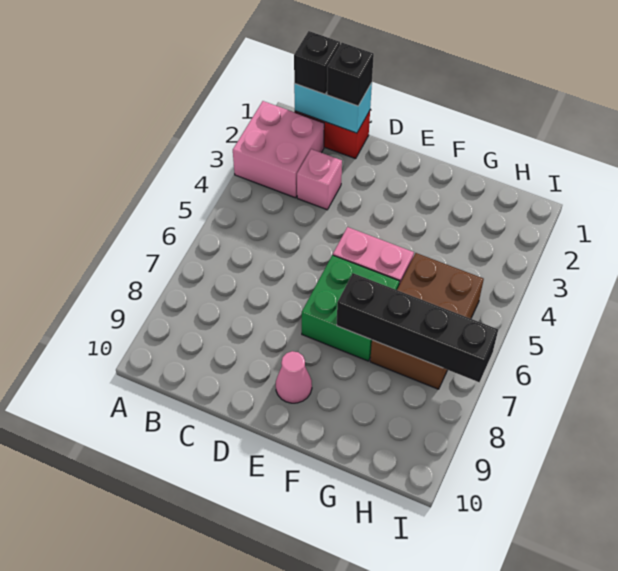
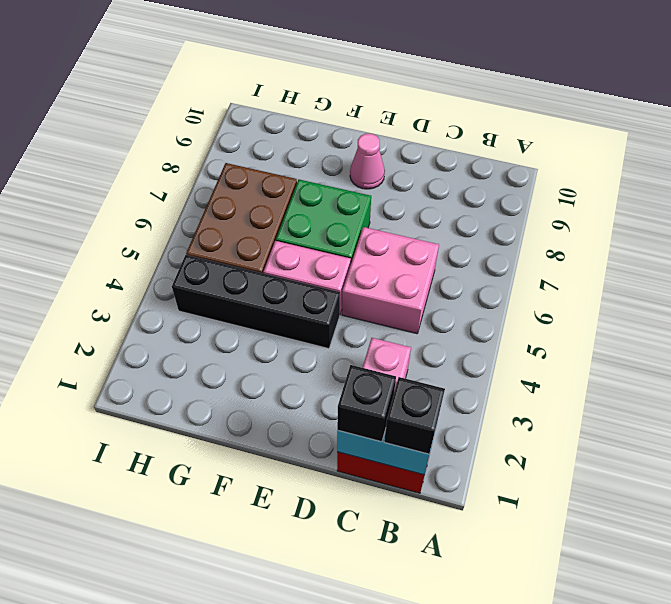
pink brick A2:B3 level 1 -> pink brick C5:D6 level 1
black brick F7:I7 level 2 -> black brick E4:H4 level 1

